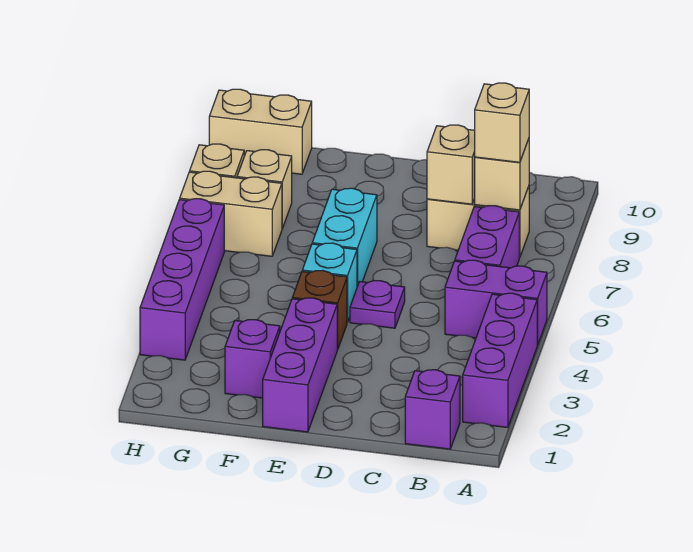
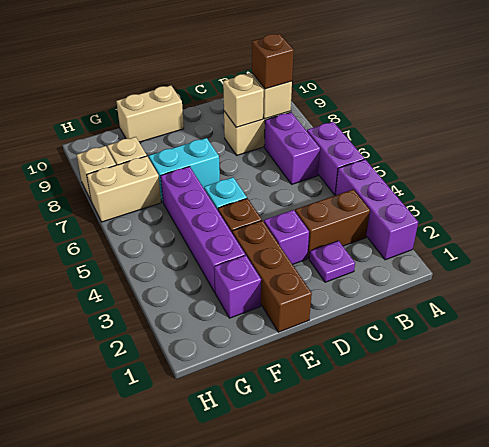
purple brick A5:B5 level 1 -> purple brick A5:A6 level 1
purple brick B1 level 1 -> purple brick D3 level 1
none -> brown brick B3:C3 level 1
tan brick B8 level 3 -> brown brick B8 level 3
purple plate D5 level 1 -> purple plate C2 level 1
purple brick E1:E3 level 1 -> brown brick E1:E3 level 1
cyan brick E6:E7 level 1 -> cyan brick E7:F7 level 1
tan brick G10:H10 level 1 -> tan brick E10:F10 level 1
purple brick H3:H6 level 1 -> purple brick F3:F6 level 1

